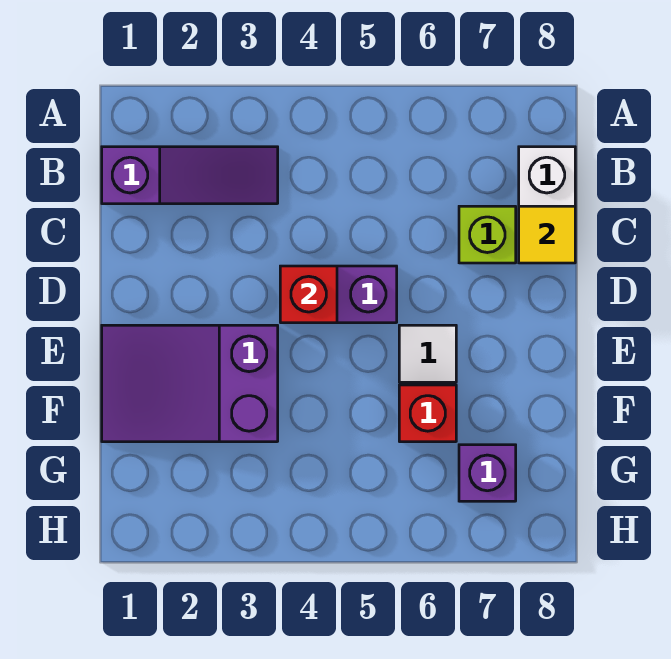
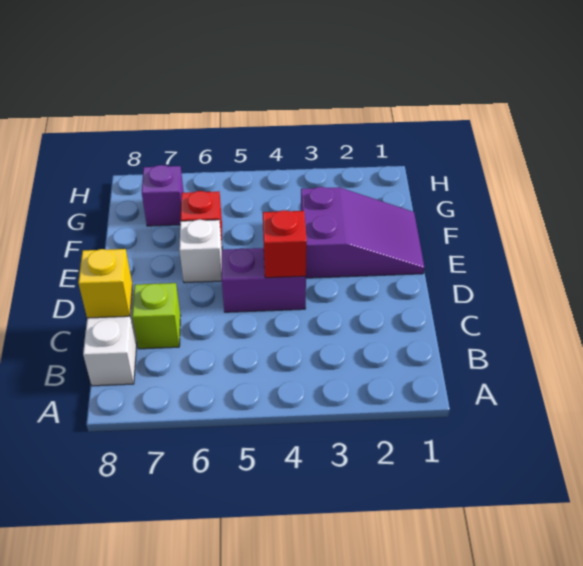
purple slope B1:B3 level 1 top 1 -> none
yellow tile C8 level 2 -> yellow brick C8 level 2
white tile E6 level 1 -> white brick E6 level 1

